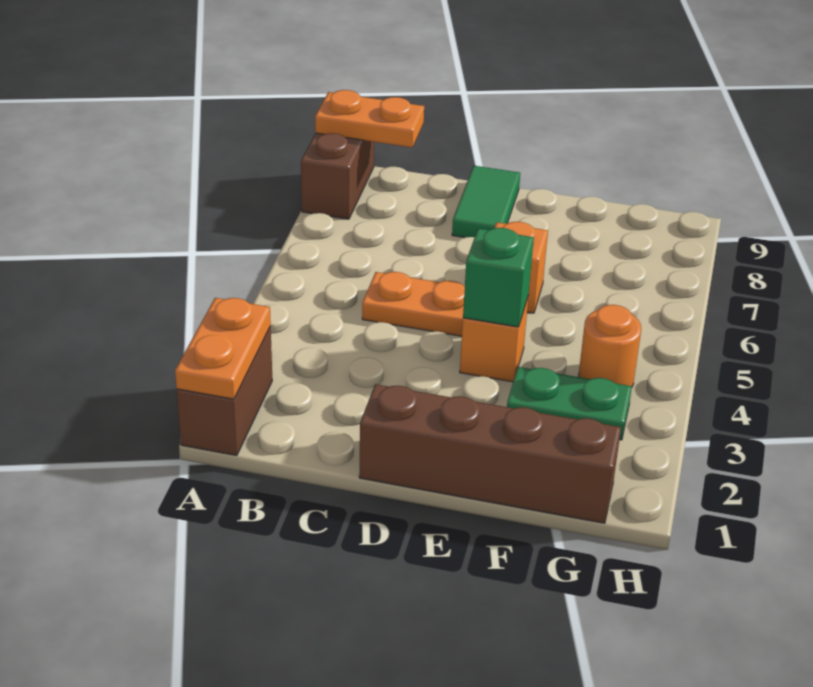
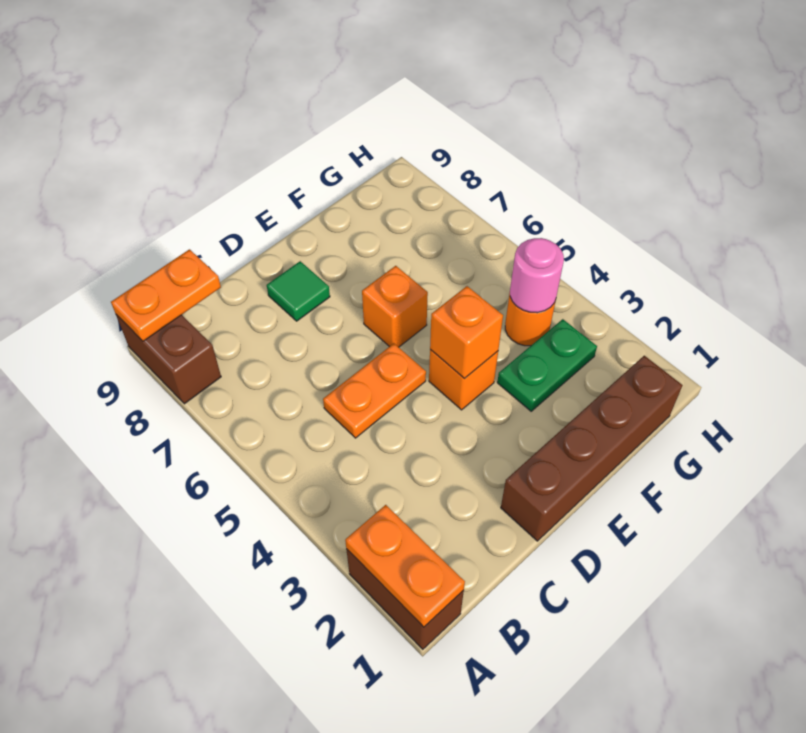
green tile D8:D9 level 1 -> green tile D8 level 1
green brick E4 level 2 -> orange brick E4 level 2
none -> pink round brick G4 level 2

